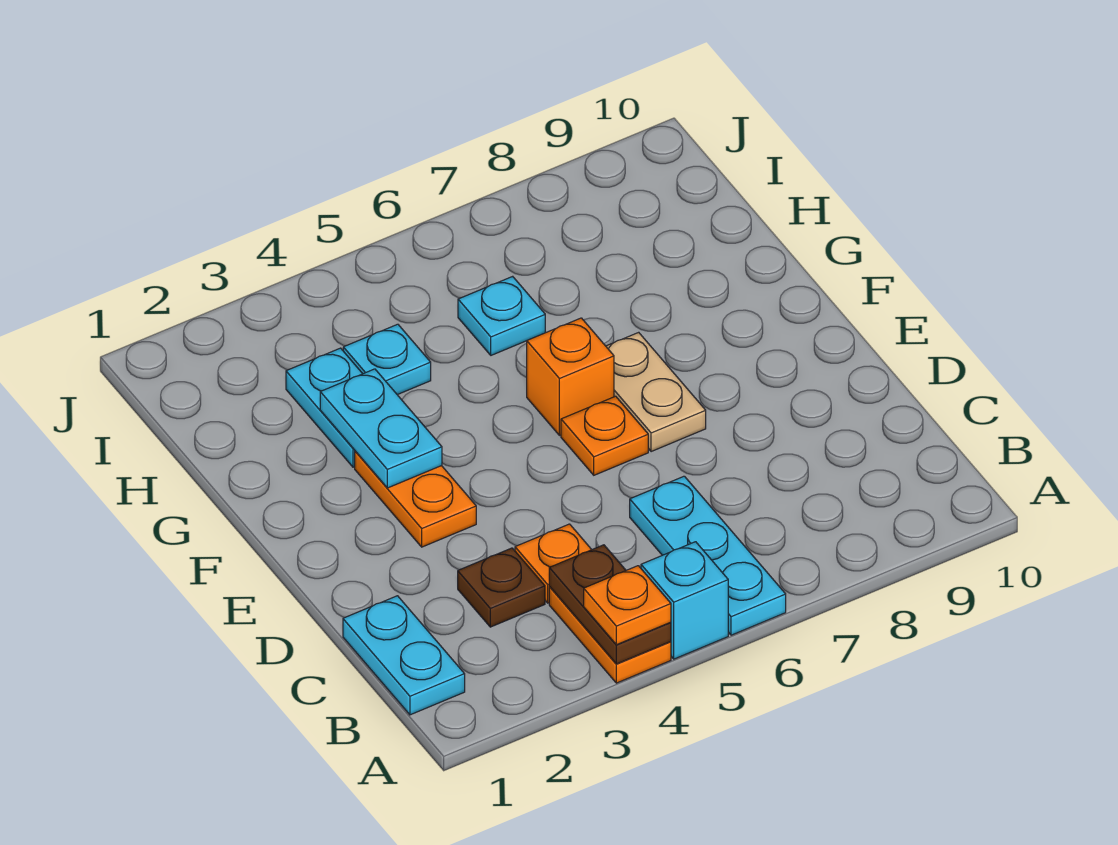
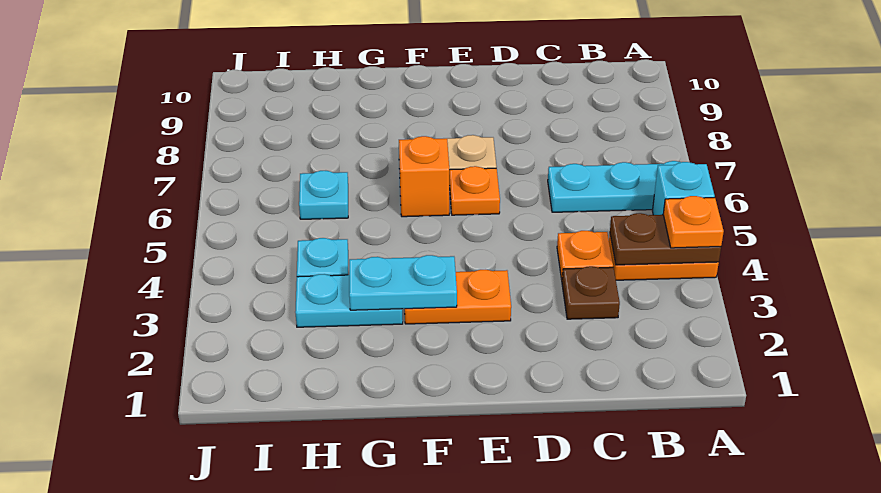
cyan plate B1:C1 level 1 -> none

